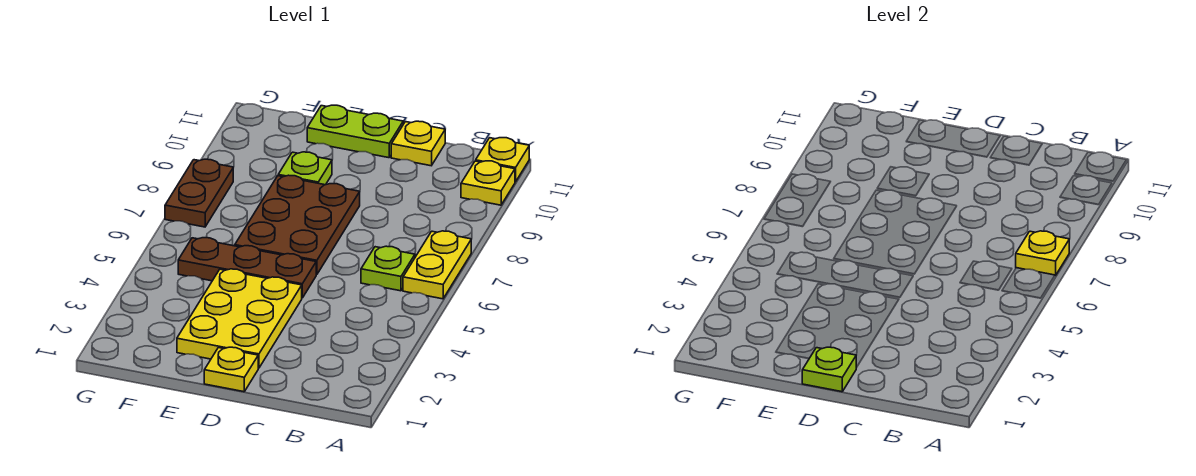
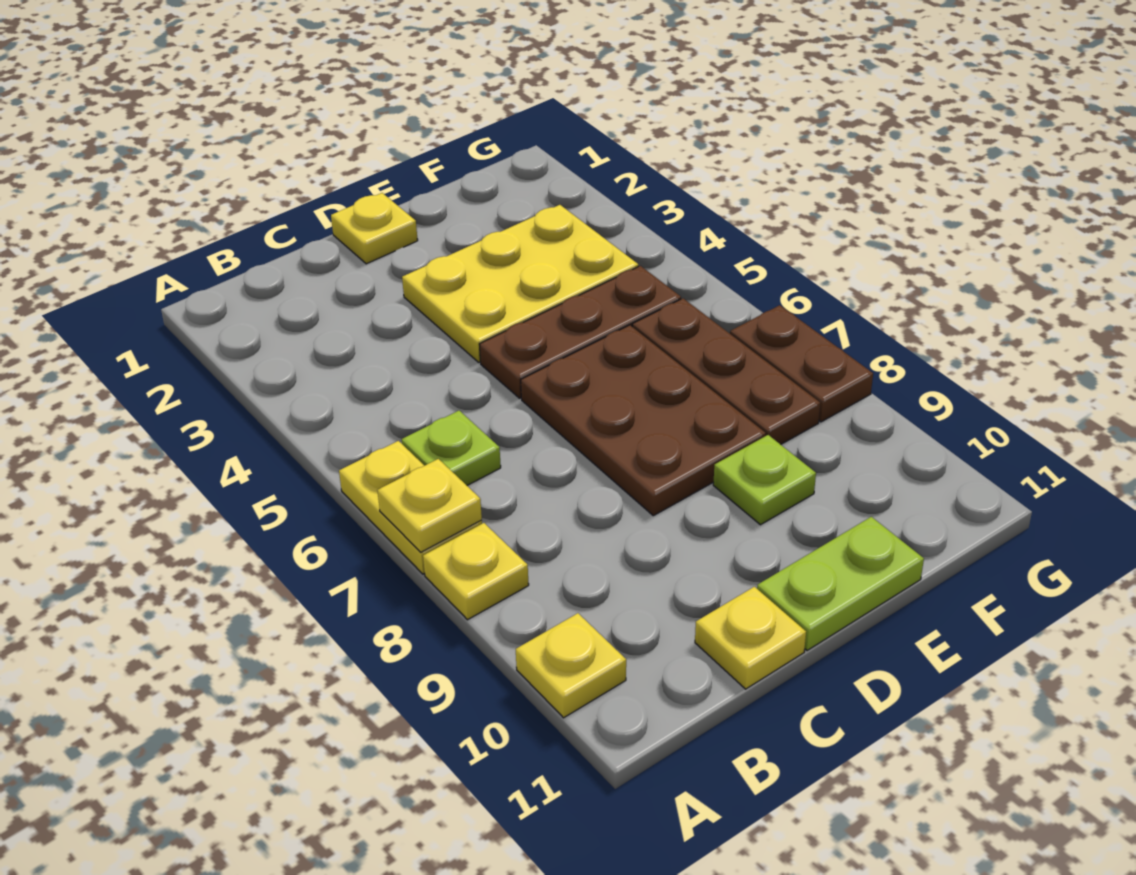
yellow plate A11 level 1 -> yellow plate A8 level 1
lime plate D1 level 2 -> none
yellow plate D2:E4 level 1 -> yellow plate D3:F4 level 1
none -> brown plate F6:F8 level 1

